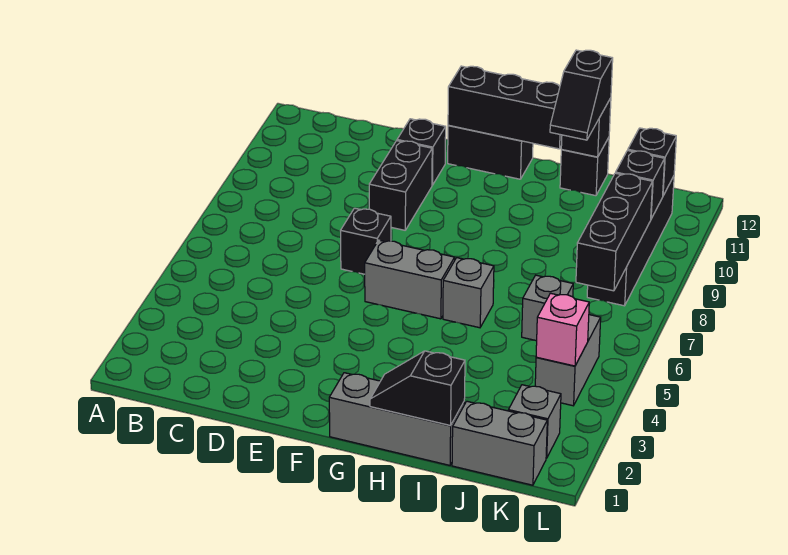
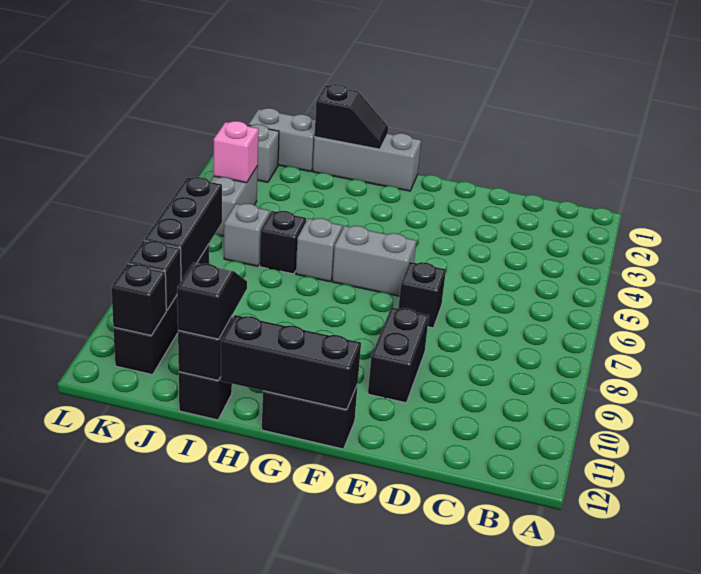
black brick E11 level 1 -> black brick I6 level 1

